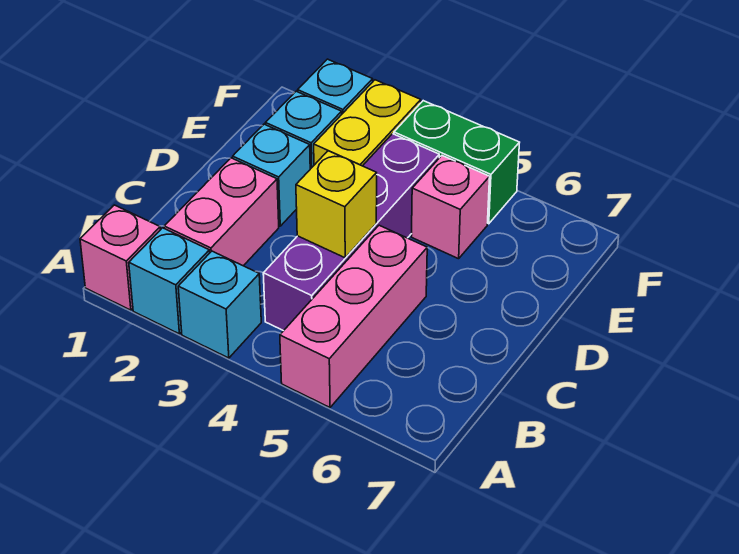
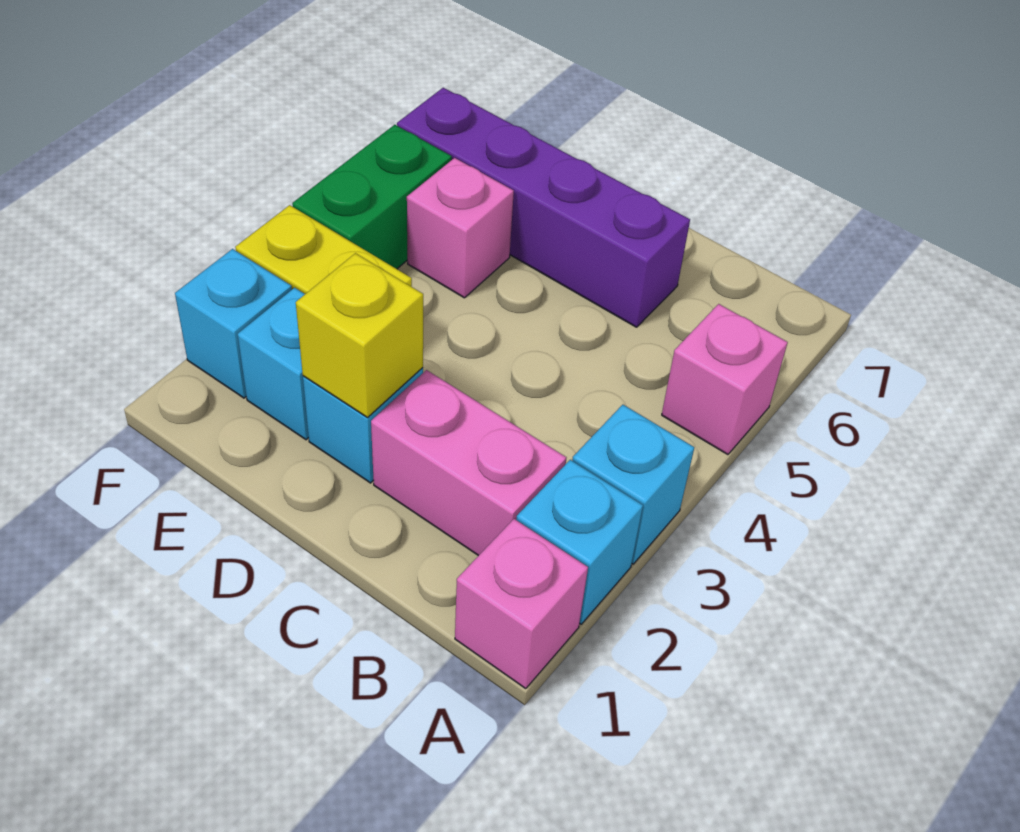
pink brick A5:C5 level 1 -> pink brick A5 level 1
purple brick B4:E4 level 1 -> purple brick C6:F6 level 1
yellow brick C4 level 2 -> yellow brick D2 level 2

